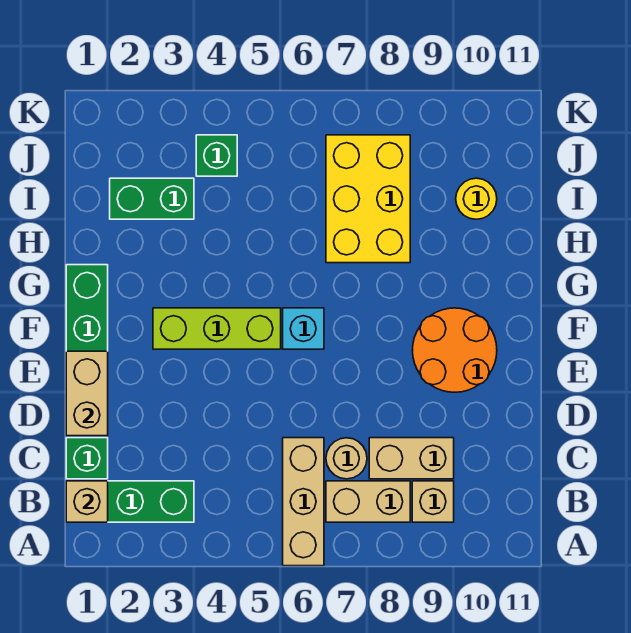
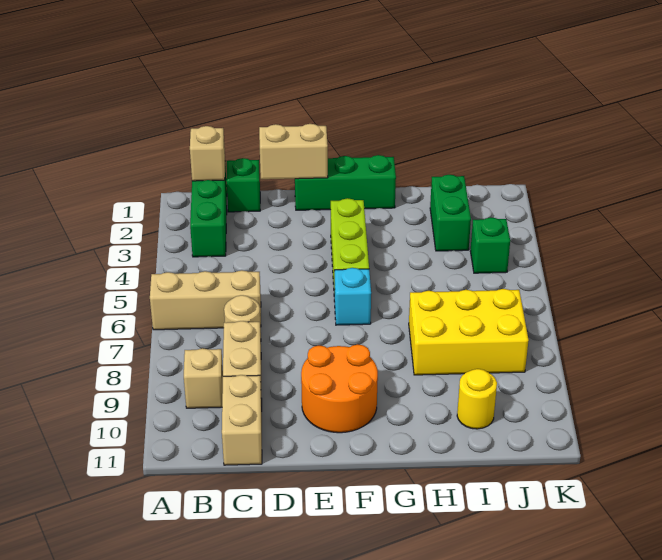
tan brick B7:B8 level 1 -> tan brick C10:C11 level 1

